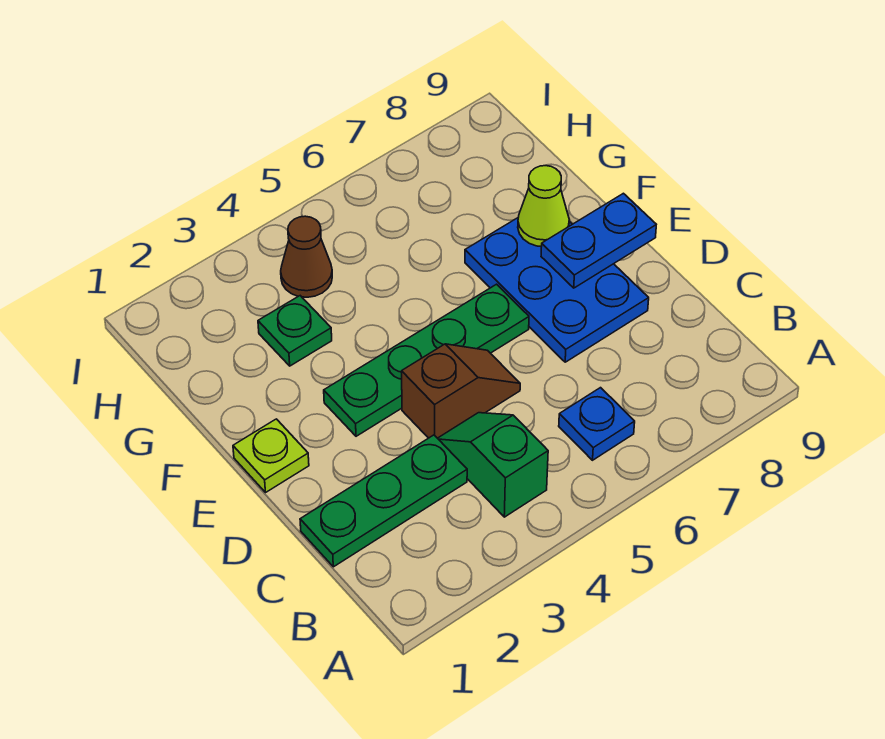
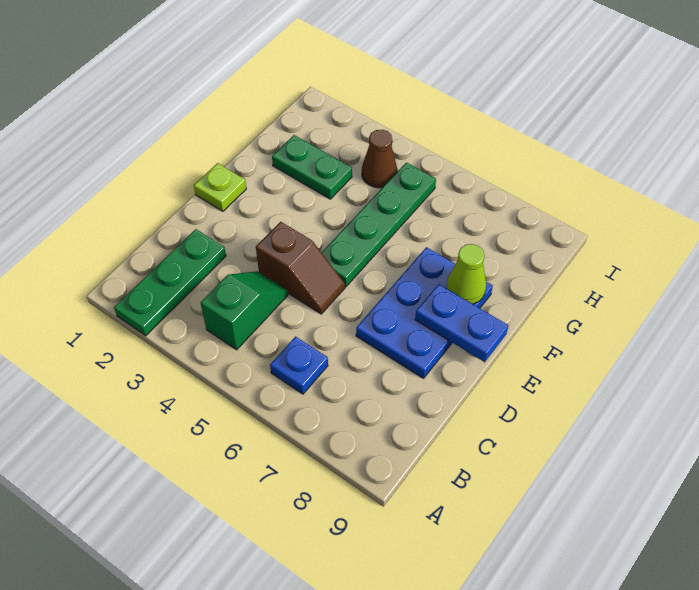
green plate C1:C3 level 1 -> green plate A2:C2 level 1
green plate E3:E6 level 1 -> green plate E5:H5 level 1
green plate G3 level 1 -> green plate G2:G3 level 1

